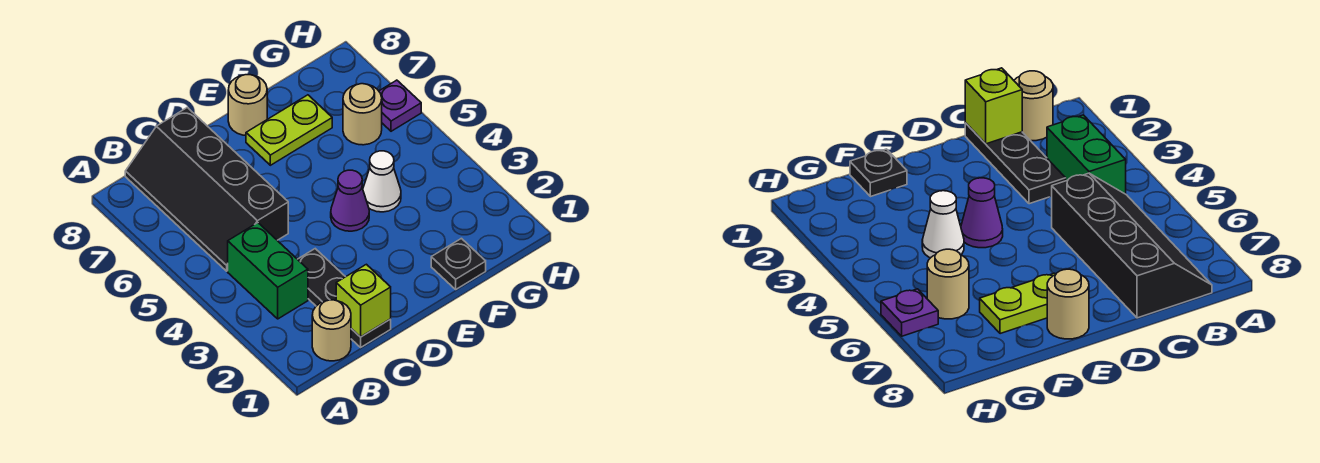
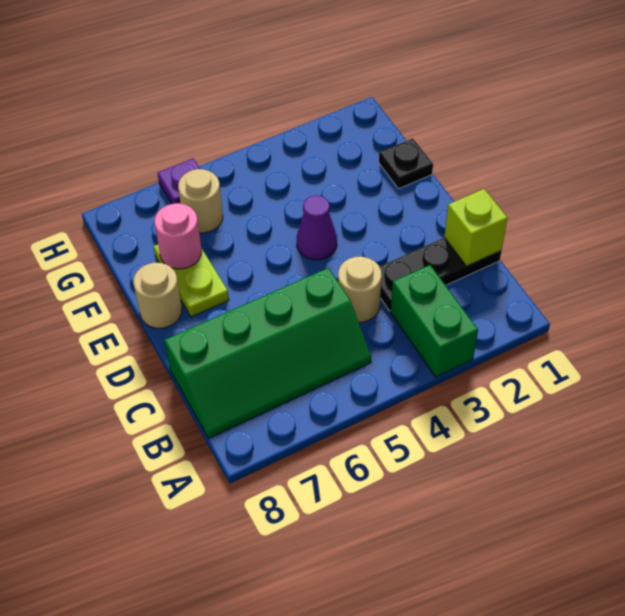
tan round brick B1 level 1 -> tan round brick C4 level 1
green brick B3:B4 level 1 -> green brick A3:B3 level 1
black slope B5:C8 level 1 top C -> green slope B5:C8 level 1 top C
white cone F4 level 1 -> none
none -> pink round brick F7 level 2

